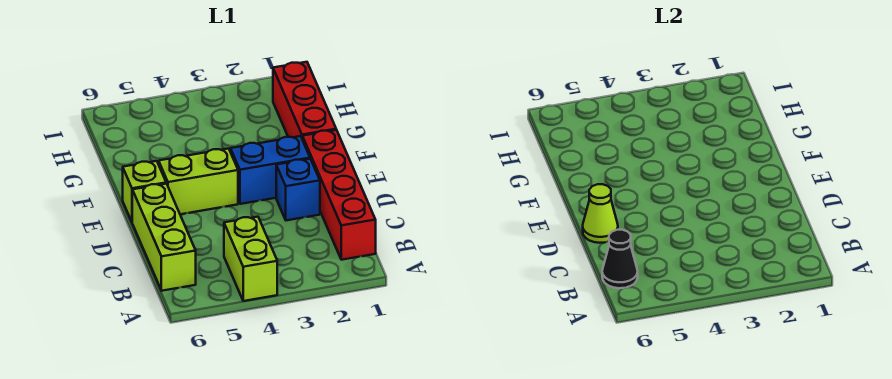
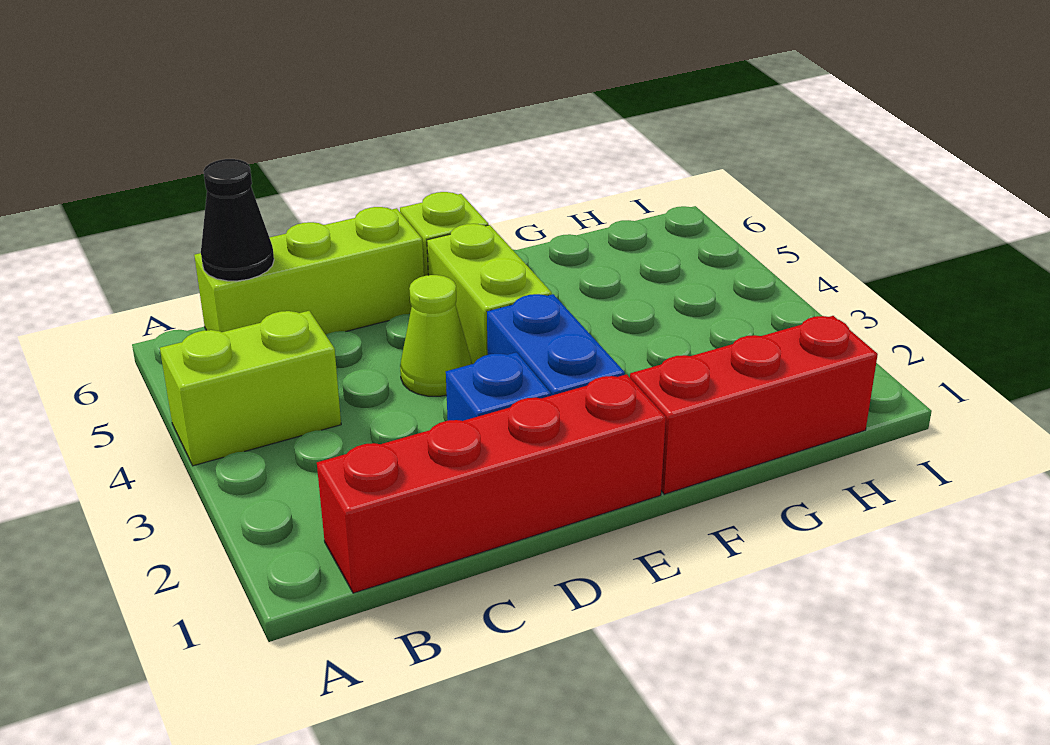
lime cone D6 level 2 -> lime cone D4 level 1

